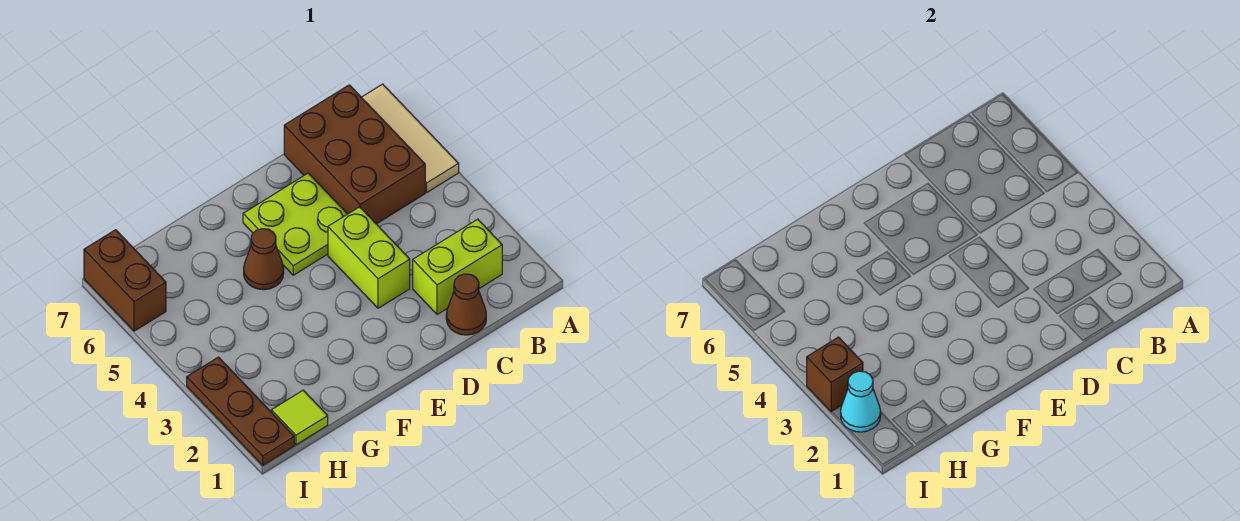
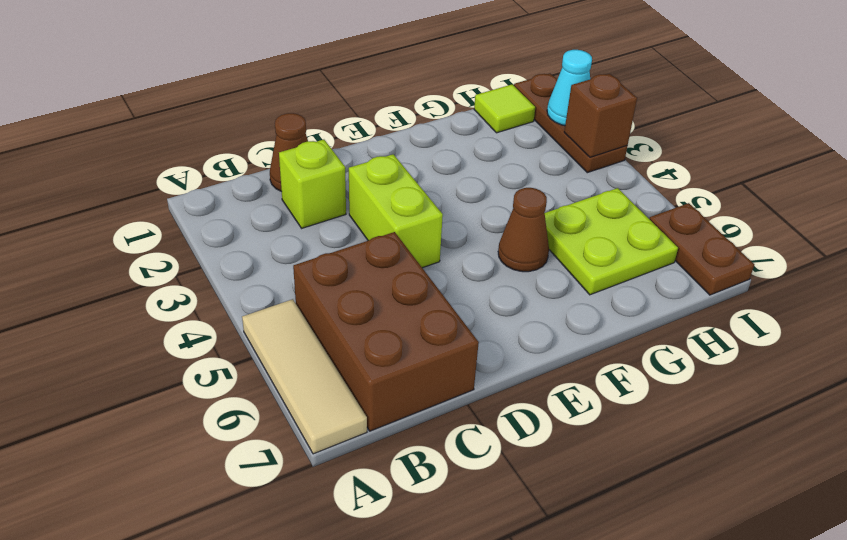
lime brick B2:C2 level 1 -> lime brick C2 level 1
lime plate D5:E6 level 1 -> lime plate G5:H6 level 1
brown brick I6:I7 level 1 -> brown plate I6:I7 level 1

